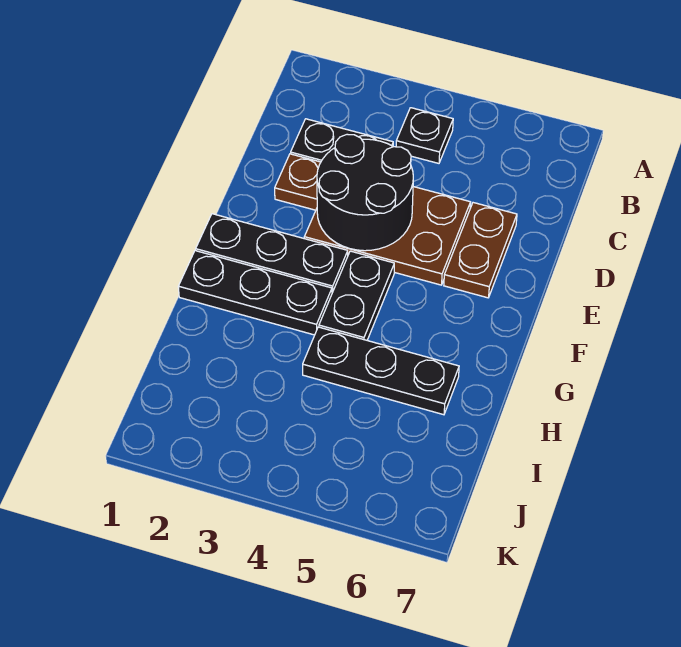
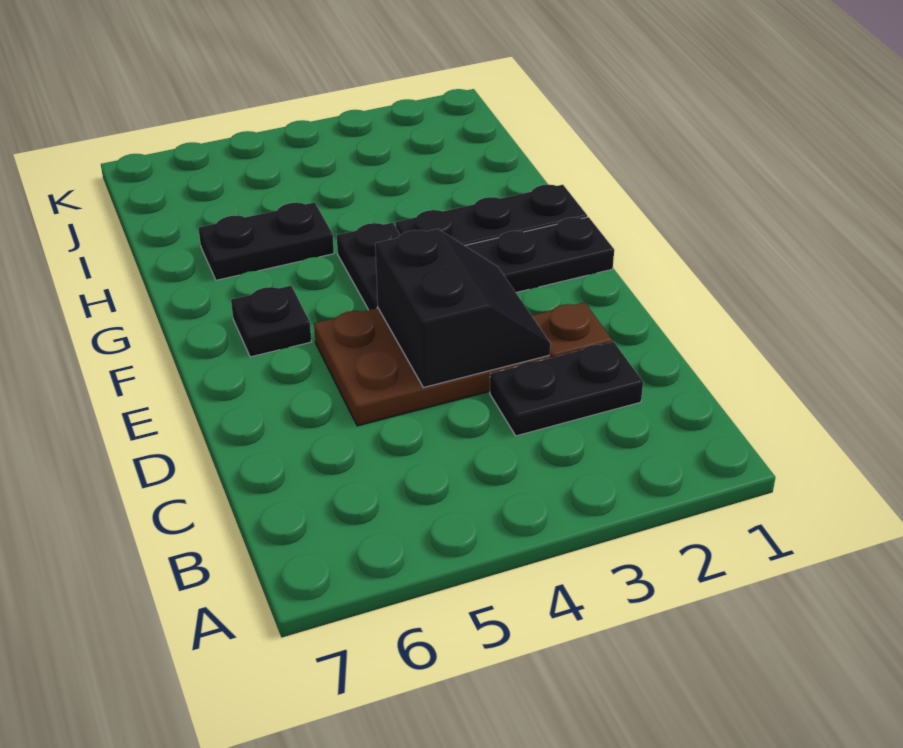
black plate B4 level 1 -> black plate F6 level 1
black round brick D3:E4 level 2 -> black slope D3:E4 level 2 top 4
brown plate D6:E6 level 1 -> none
black plate H4:H6 level 1 -> black plate H5:H6 level 1

